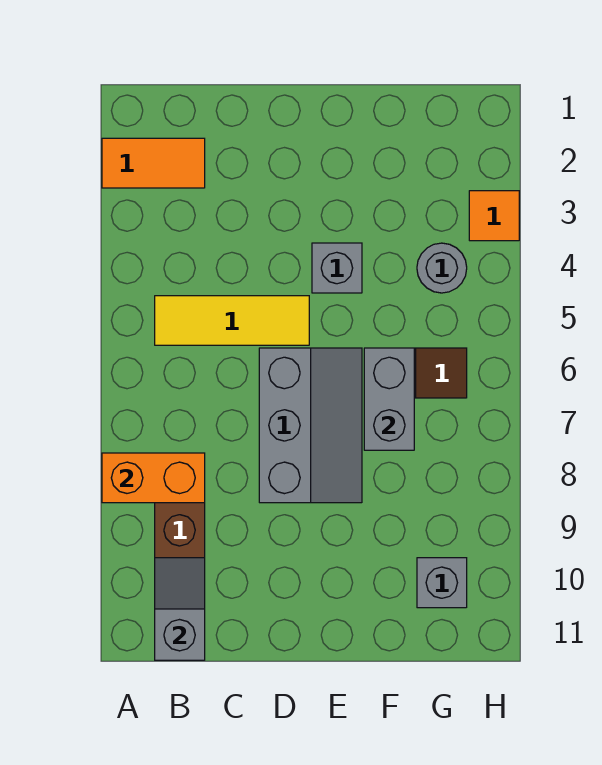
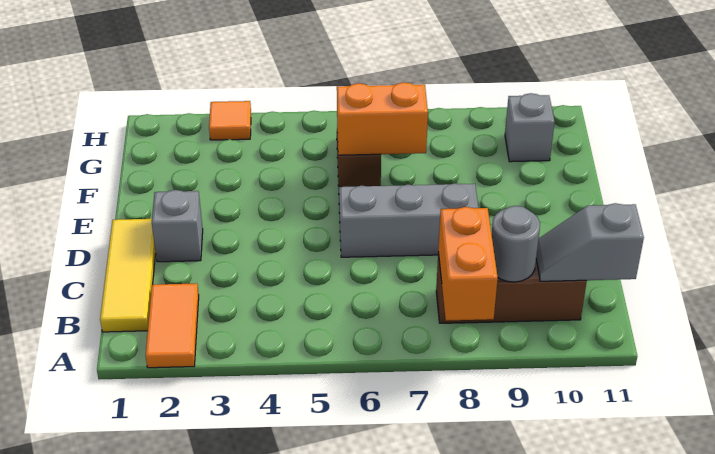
yellow tile B5:D5 level 1 -> yellow tile B1:D1 level 1
grey brick E4 level 1 -> grey brick D2 level 1
grey brick F6:F7 level 2 -> orange brick F6:F7 level 2
grey round brick G4 level 1 -> grey round brick B9 level 2

